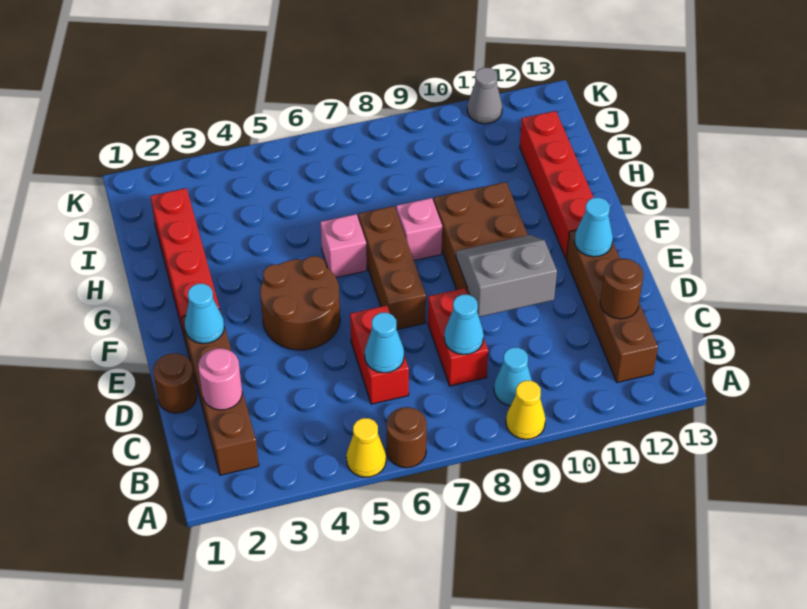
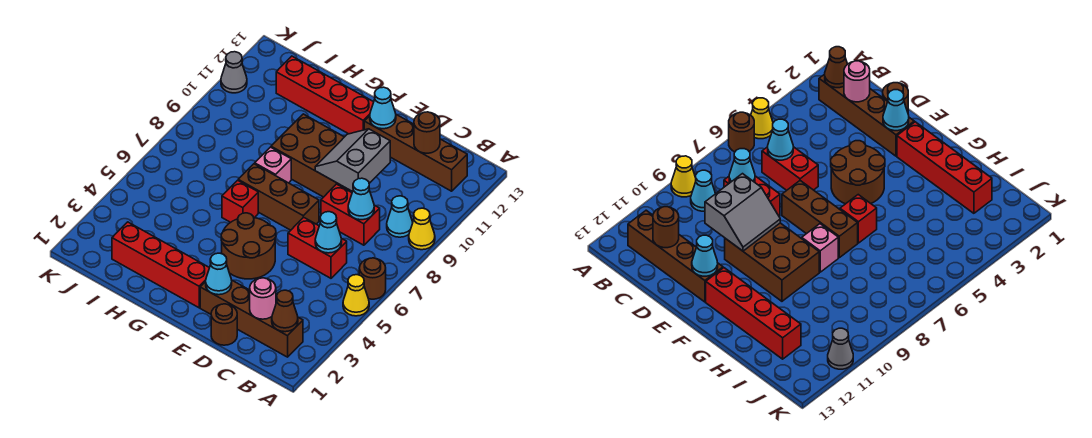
none -> brown cone B2 level 2
pink brick G6 level 1 -> red brick G6 level 1

